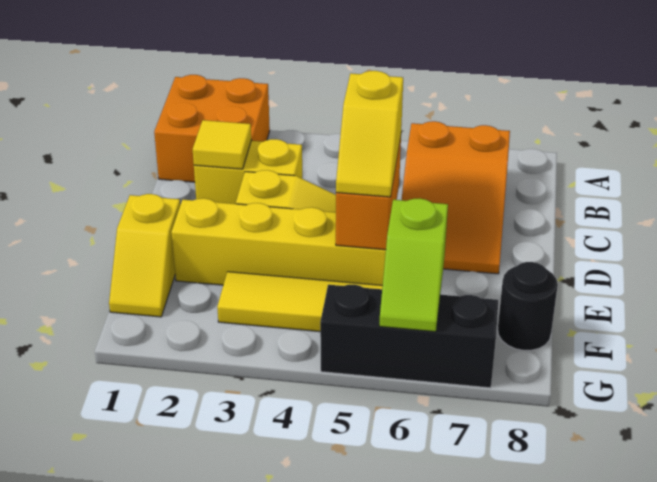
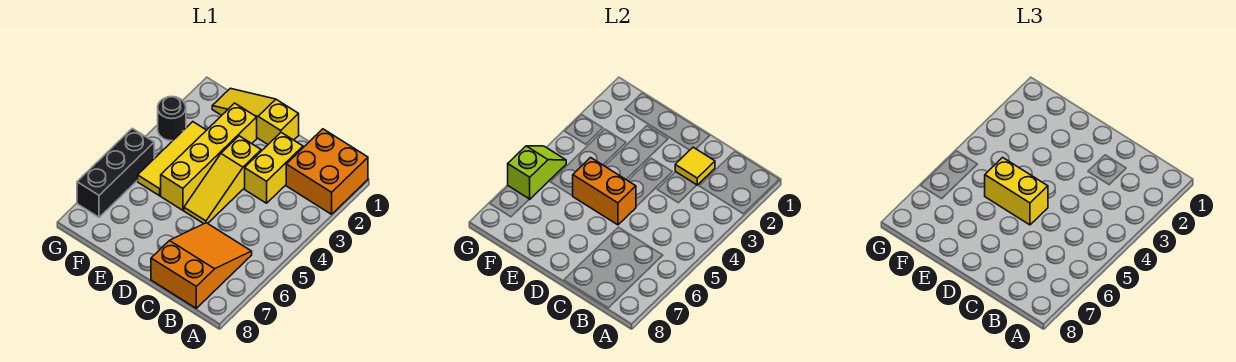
orange slope B6:D7 level 1 top B -> orange slope B6:C8 level 1 top 8
yellow slope D5:E5 level 3 top D -> yellow brick D5:E5 level 3
yellow slope E1:F1 level 1 top E -> yellow slope D1:F1 level 1 top D
lime slope F6:G6 level 2 top F -> lime slope G5:G6 level 2 top 6
black round brick F8 level 1 -> black round brick G3 level 1

